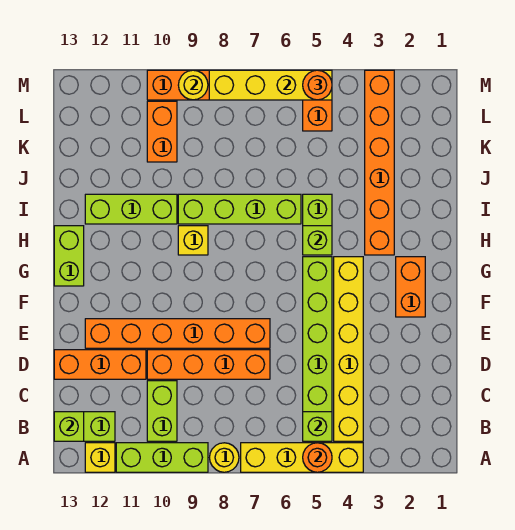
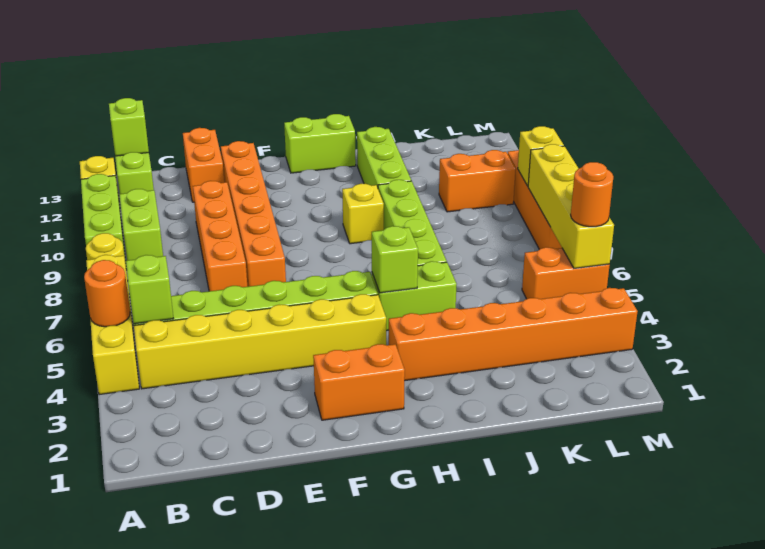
lime brick B10:C10 level 1 -> lime brick B9:B10 level 1
orange brick D11:D13 level 1 -> orange brick D12:D13 level 1
yellow round brick M9 level 2 -> yellow brick M9 level 2

